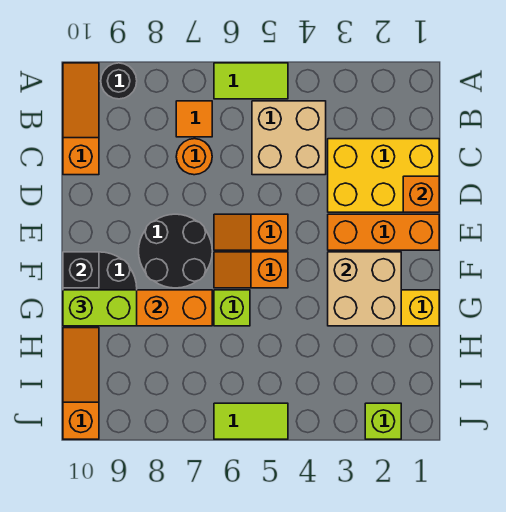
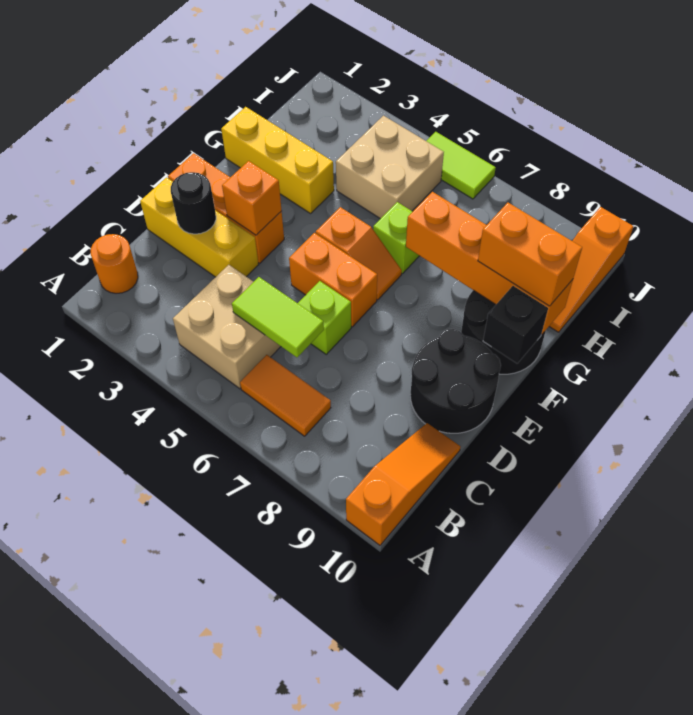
lime tile A5:A6 level 1 -> lime tile C5:C6 level 2
black round brick A9 level 1 -> black round brick D2 level 2
orange slope A10:C10 level 1 top C -> orange slope A10:C10 level 1 top A
orange tile B7 level 1 -> orange tile B6:B7 level 1
yellow brick C1:D3 level 1 -> yellow brick D1:D3 level 1
orange round brick C7 level 1 -> orange round brick B1 level 1
orange brick D1 level 2 -> orange brick E3 level 2
orange slope E5:E6 level 1 top 5 -> orange brick E5:E6 level 1
black round brick E7:F8 level 1 -> black round brick D9:E10 level 1
tan brick F2:G3 level 2 -> tan brick H4:I5 level 1
lime brick G9:G10 level 3 -> orange brick G9:G10 level 3
lime brick J2 level 1 -> lime brick D6 level 1

